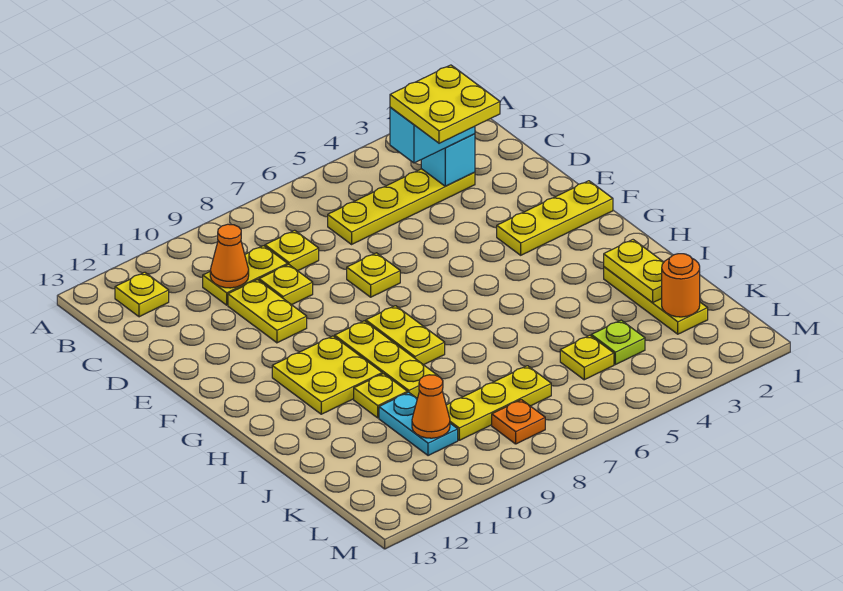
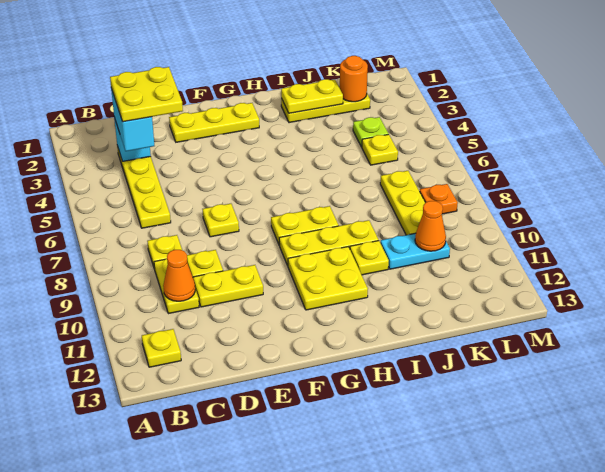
yellow plate F1:F3 level 1 -> yellow plate E2:G2 level 1

